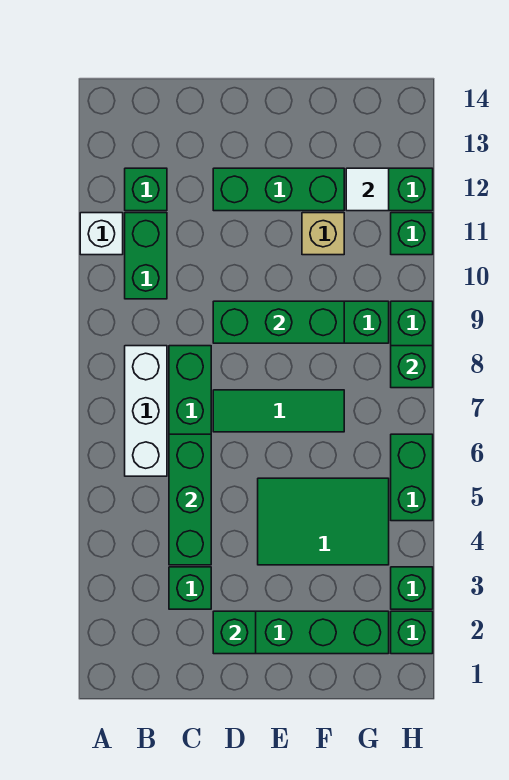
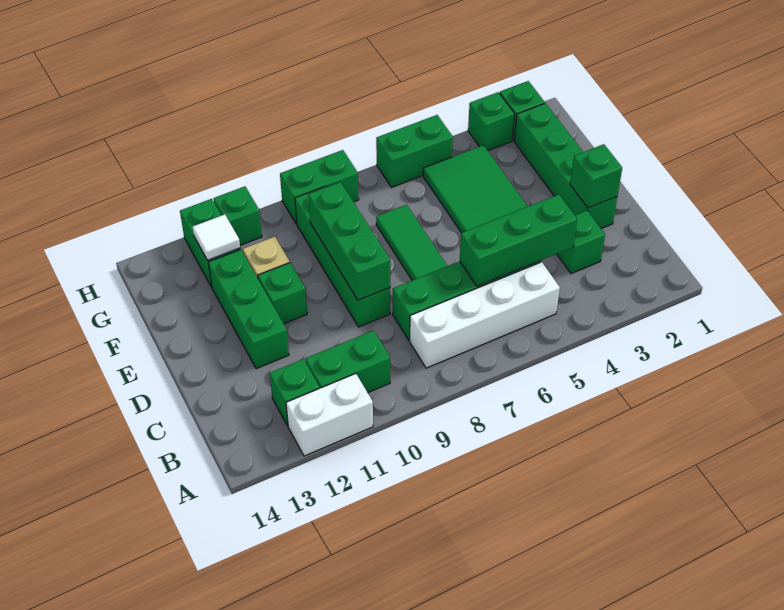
white brick A11 level 1 -> white brick A11:A12 level 1
white brick B6:B8 level 1 -> white brick B5:B8 level 1
green brick H8 level 2 -> green brick E11 level 1

